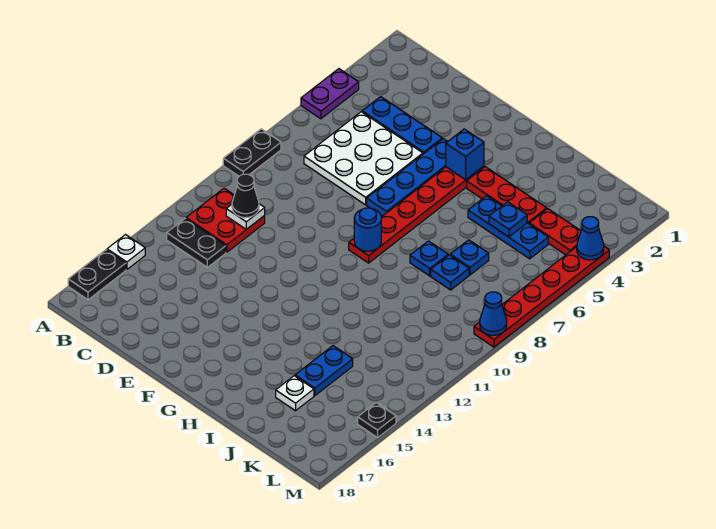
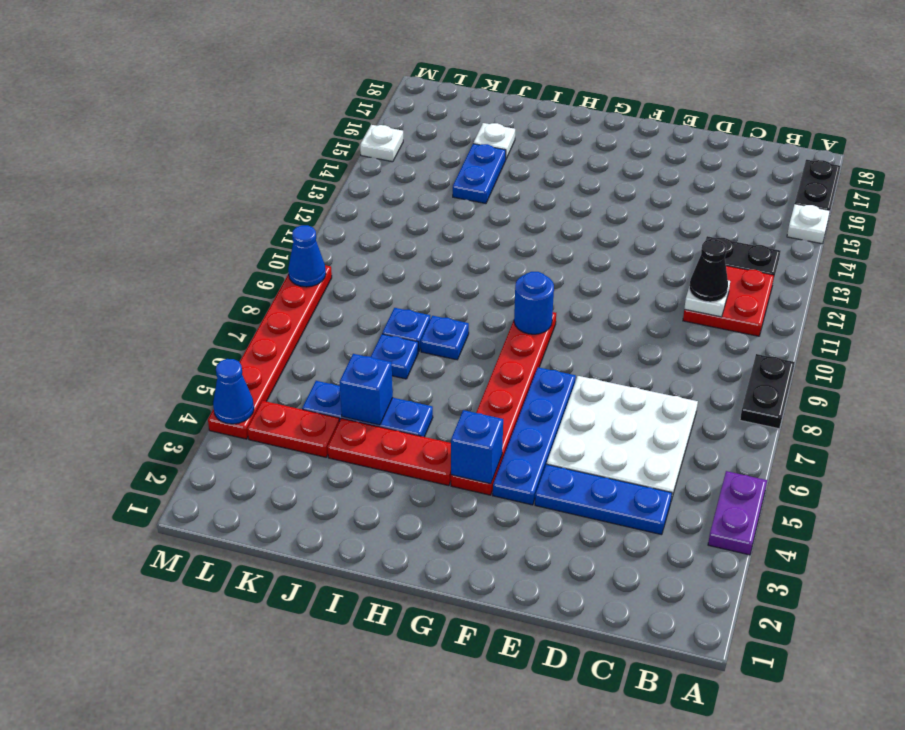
blue plate J5 level 2 -> blue brick J5 level 2
black plate M15 level 1 -> white plate M15 level 1

